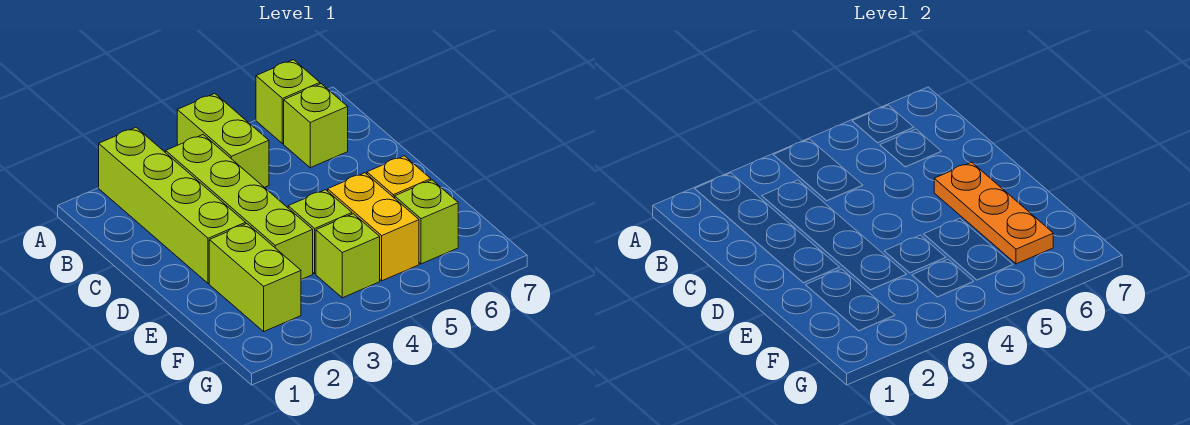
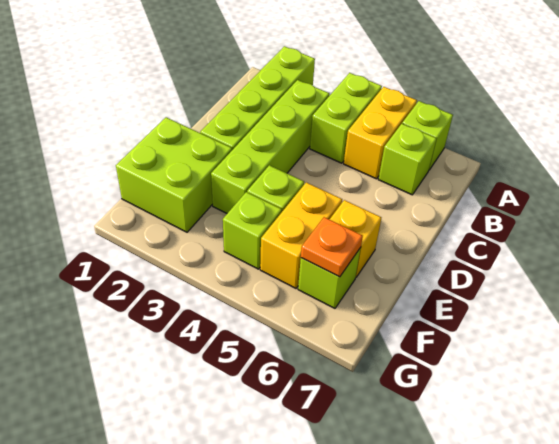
none -> yellow brick A5:B5 level 1
orange plate D6:F6 level 2 -> orange plate F6 level 2
lime brick E2:F2 level 1 -> lime brick E1:F2 level 1

